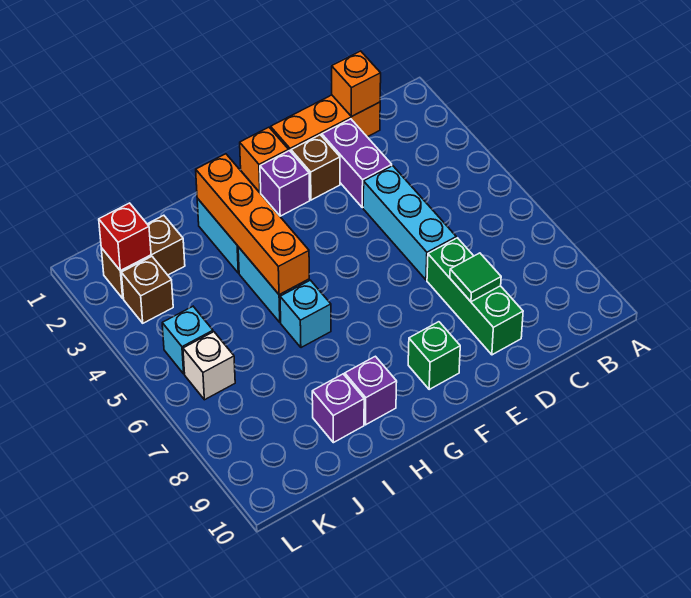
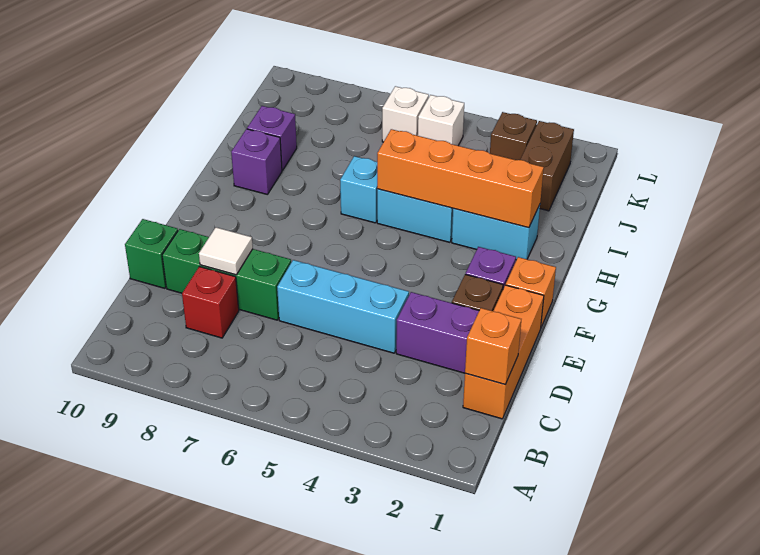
green tile D8 level 2 -> white tile D8 level 2
green brick F9 level 1 -> green brick D10 level 1
red brick K2 level 2 -> red brick C8 level 1
cyan brick K5 level 1 -> white brick K5 level 1

